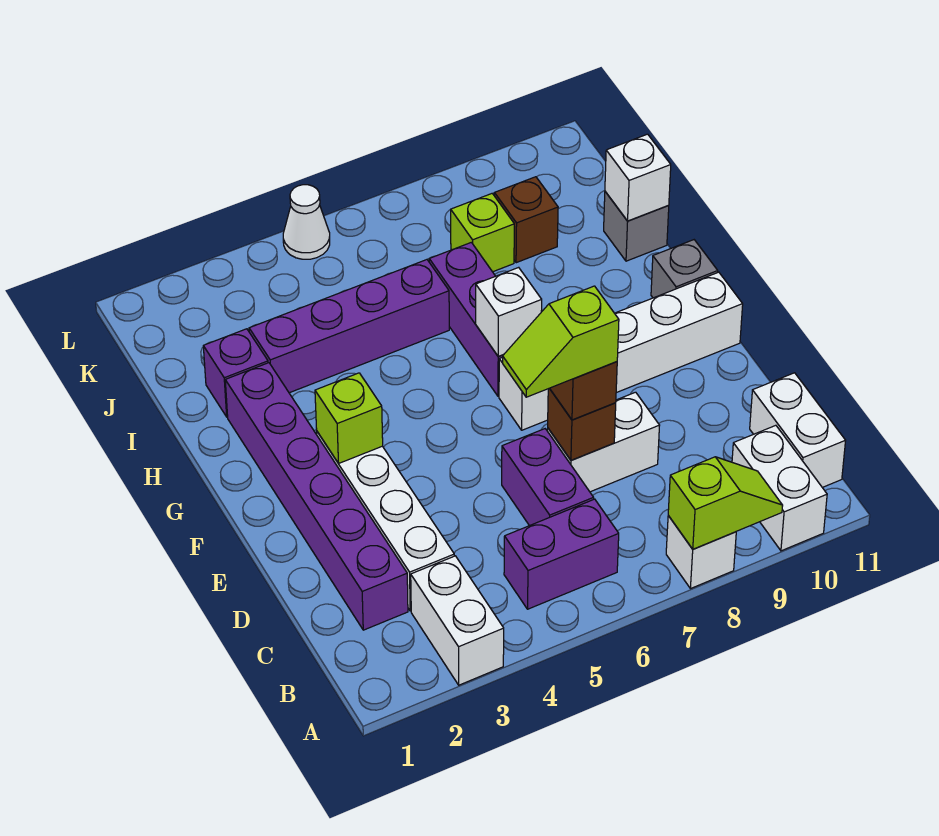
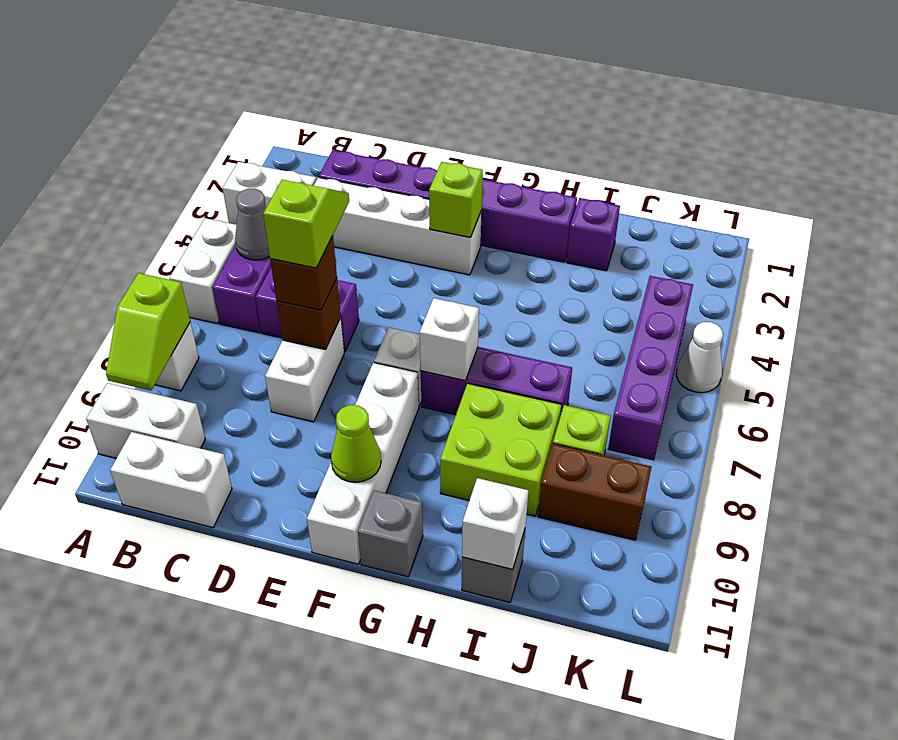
none -> white brick A5:A6 level 1
none -> grey cone B5 level 2
none -> lime cone F10 level 2
none -> lime brick H8:I9 level 1
purple brick I3:I6 level 1 -> purple brick K4:K7 level 1
brown brick J9 level 1 -> brown brick J9:K9 level 1

